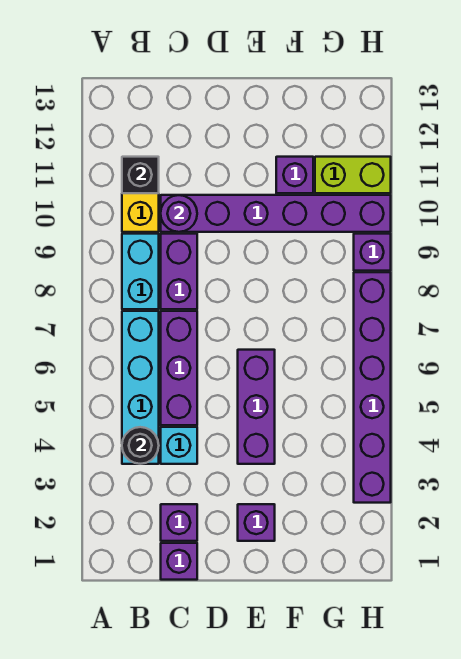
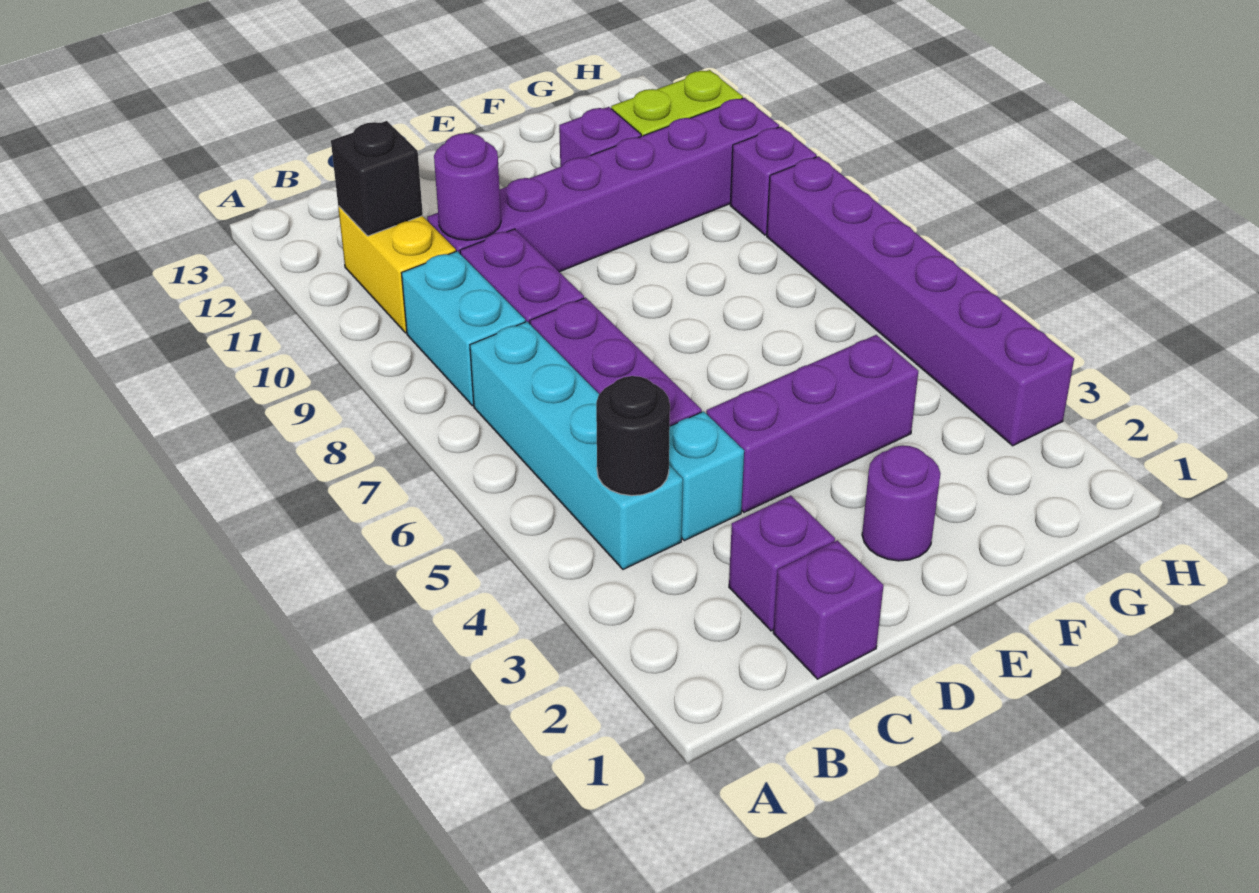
purple brick E2 level 1 -> purple round brick E2 level 1
purple brick E4:E6 level 1 -> purple brick D4:F4 level 1

